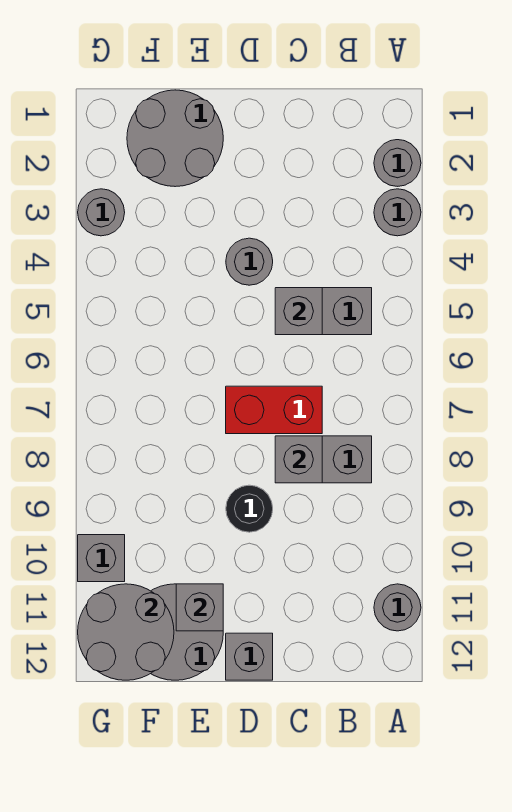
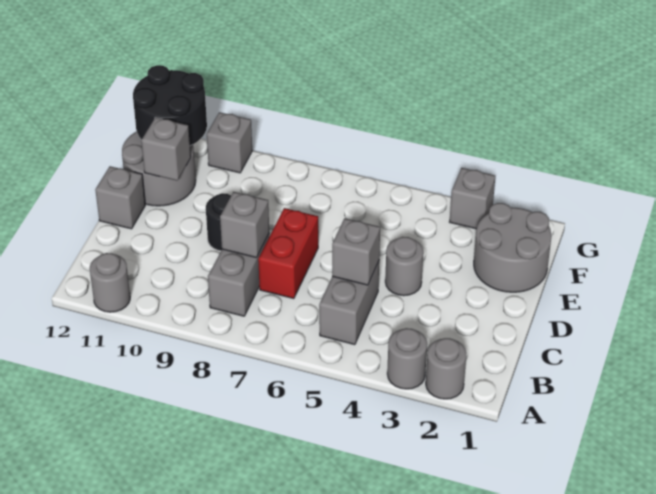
grey round brick F11:G12 level 2 -> black round brick F11:G12 level 2
grey round brick G3 level 1 -> grey brick G3 level 1

